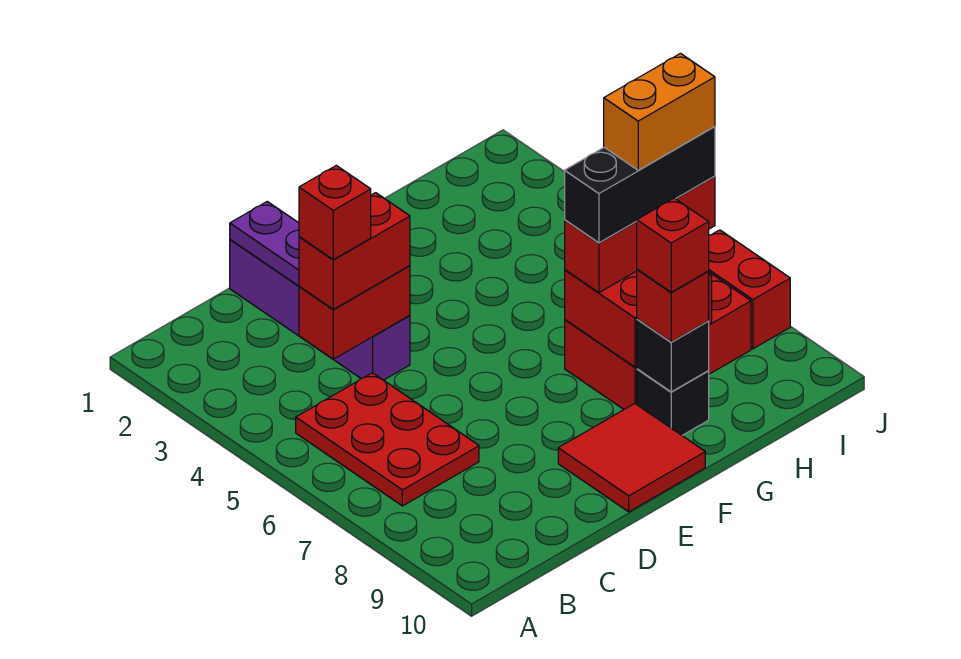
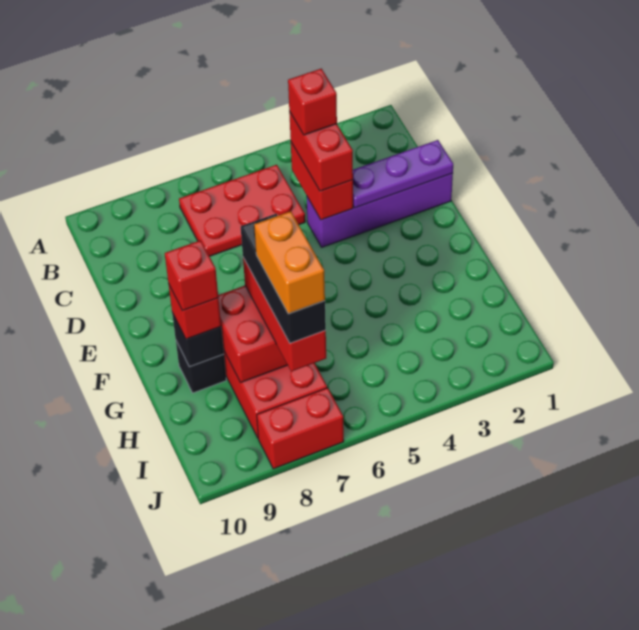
red tile E9:F10 level 1 -> none

